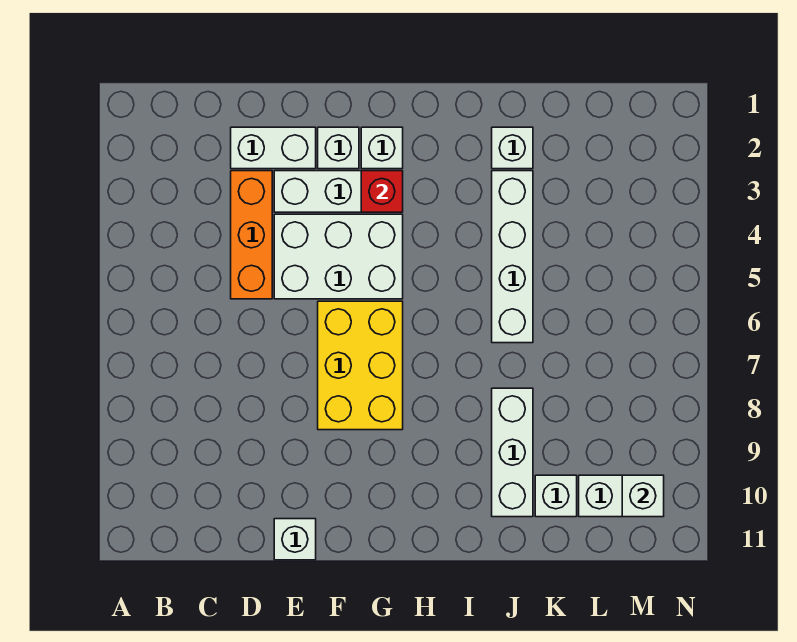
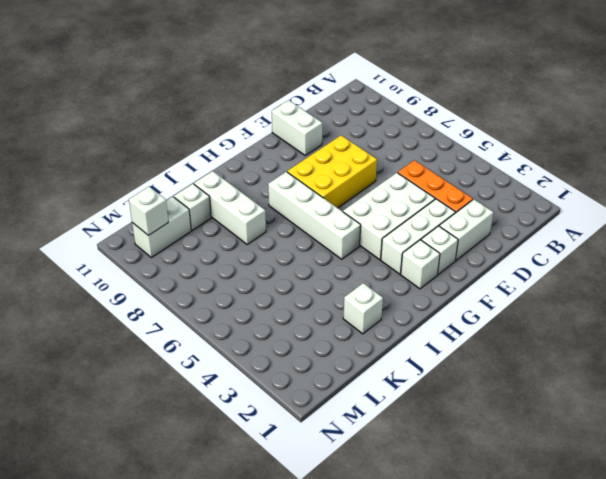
white brick E11 level 1 -> white brick E10:E11 level 1
yellow brick F6:G8 level 1 -> yellow brick E7:G8 level 1
red brick G3 level 2 -> none
white brick J3:J6 level 1 -> white brick H5:H8 level 1

